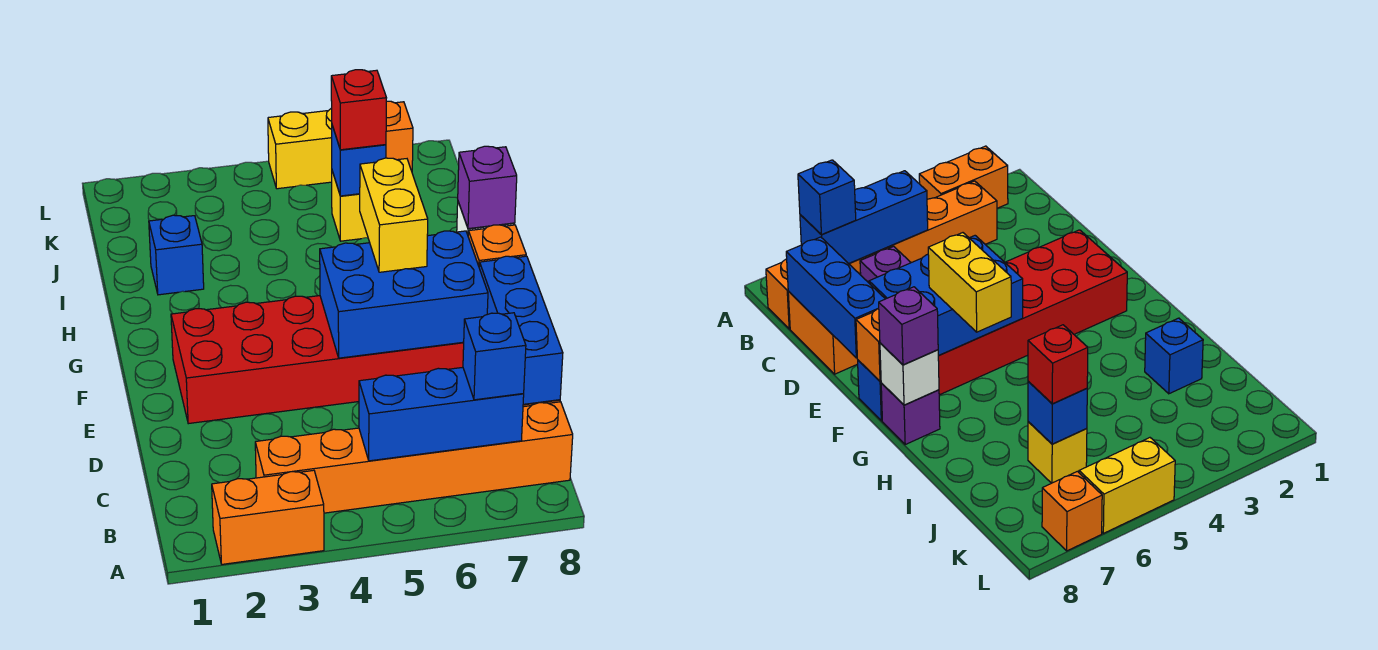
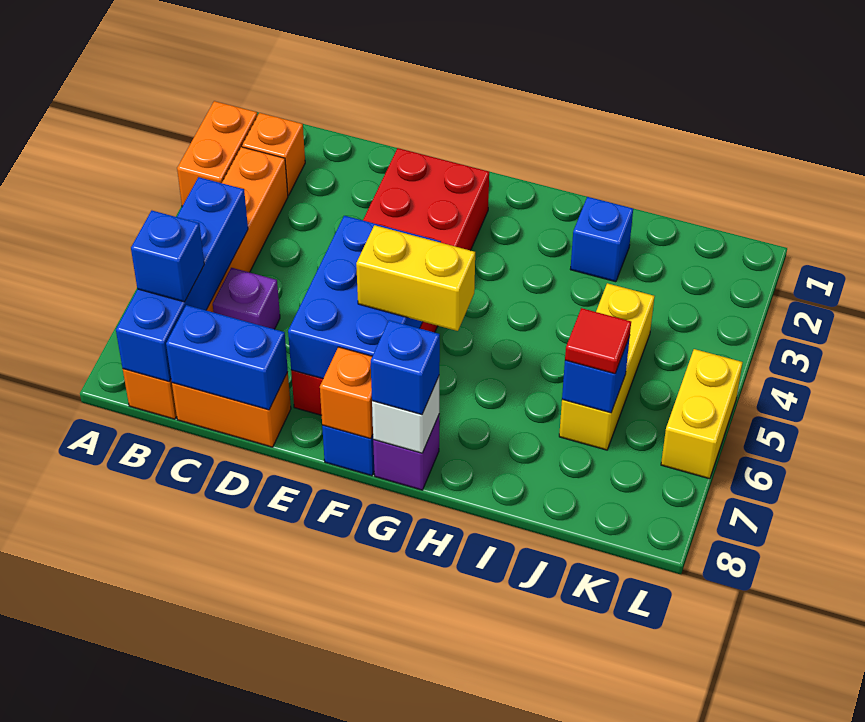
blue brick B5:B7 level 2 -> blue brick B5:B8 level 2
blue brick C8:E8 level 2 -> blue brick C8:D8 level 2
purple brick G8 level 3 -> blue brick G8 level 3
yellow brick J6 level 1 -> yellow brick J4:J6 level 1
red brick J6 level 3 -> red tile J6 level 3
orange brick L7 level 1 -> orange brick B2 level 1

